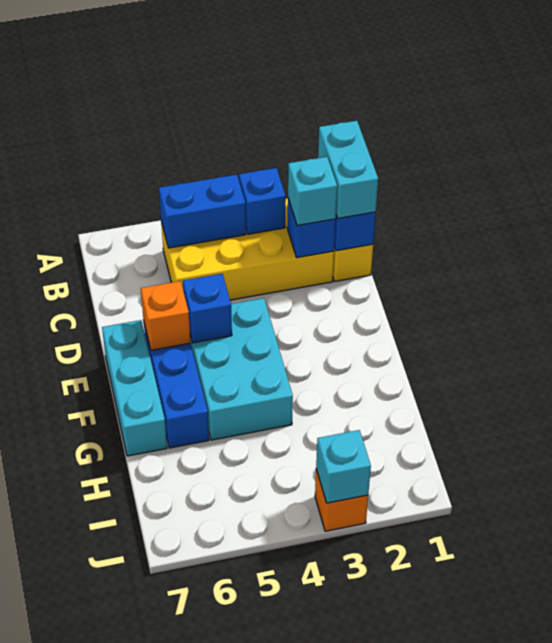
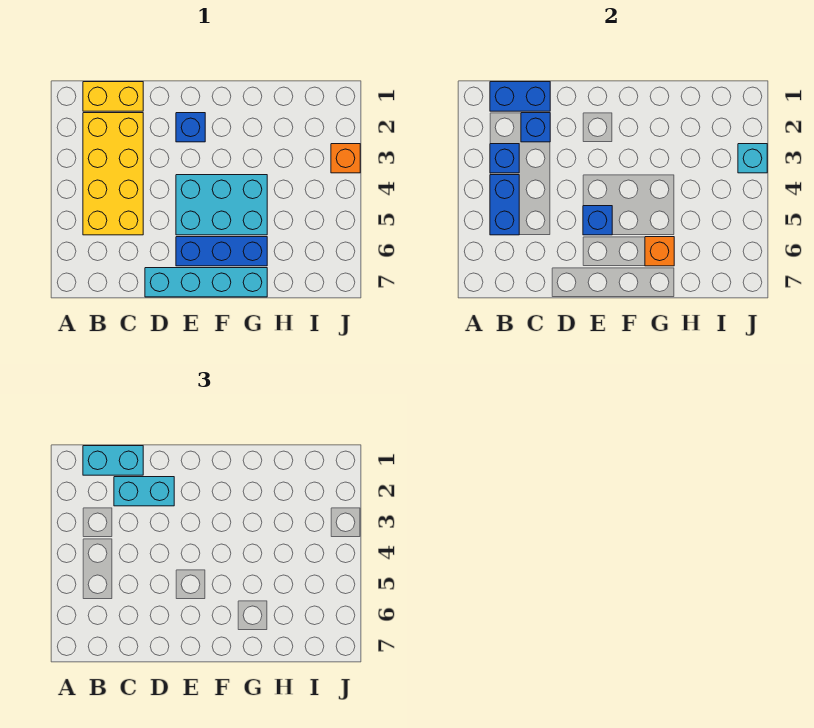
cyan brick C2 level 3 -> cyan brick C2:D2 level 3
none -> blue brick E2 level 1
orange brick E6 level 2 -> orange brick G6 level 2
cyan brick E7:G7 level 1 -> cyan brick D7:G7 level 1

